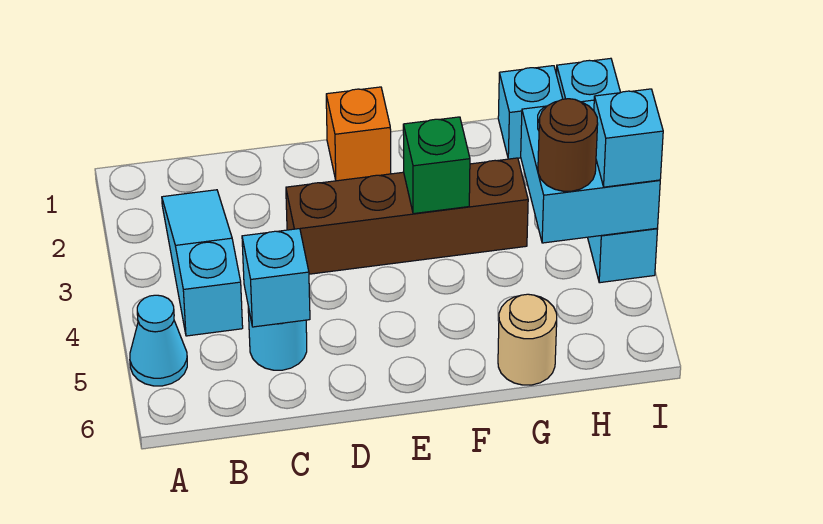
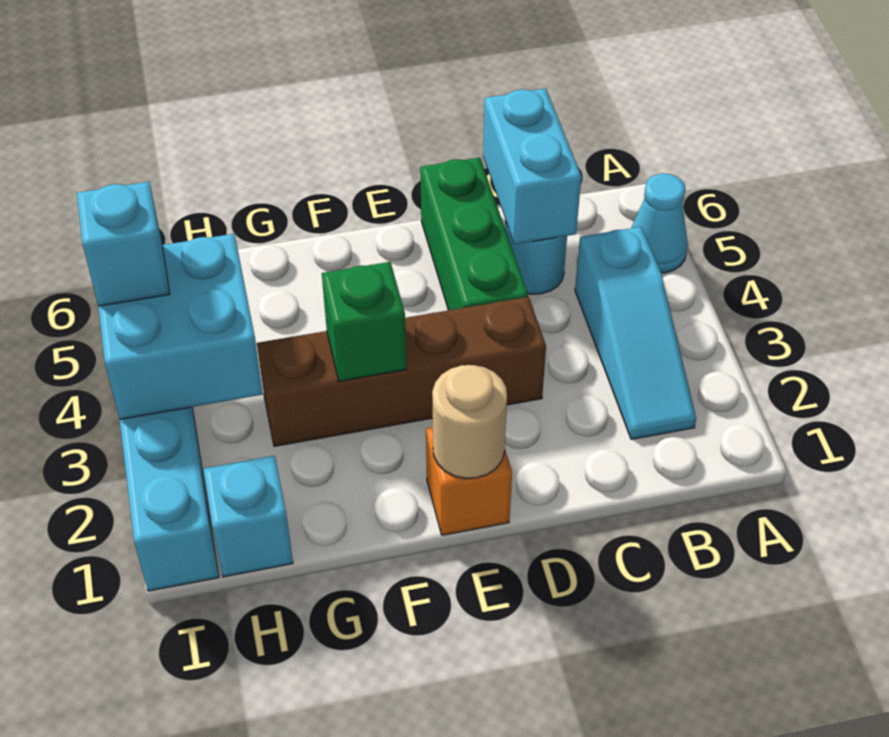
cyan brick C5 level 2 -> cyan brick C5:C6 level 2
none -> green brick D4:D6 level 1
tan round brick G6 level 1 -> tan round brick E1 level 2
brown round brick H4 level 3 -> none

